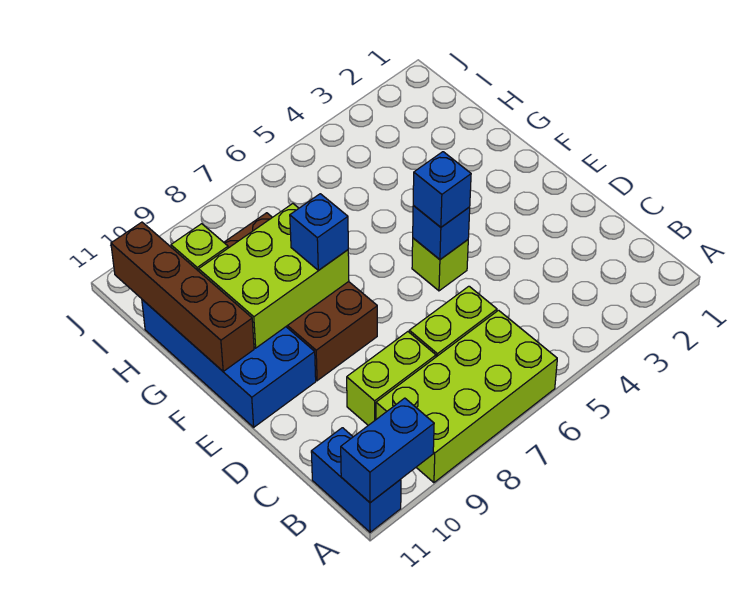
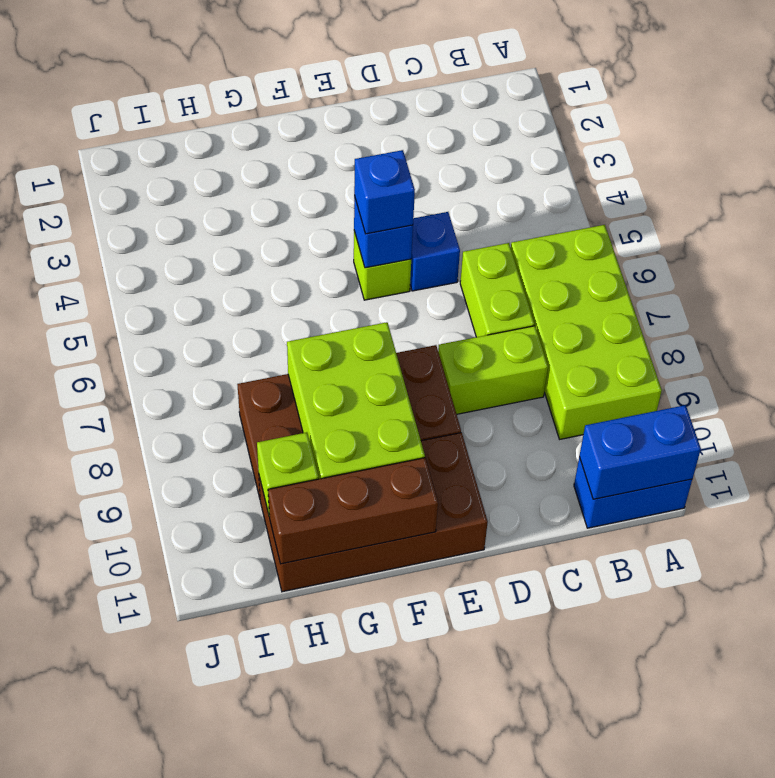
blue brick A10:A11 level 2 -> blue brick A11:B11 level 2
lime brick C8:C9 level 1 -> lime brick C8:D8 level 1
blue brick E10:H11 level 1 -> brown brick E10:H11 level 1
blue brick F8 level 3 -> blue brick D5 level 1
brown brick F11:I11 level 2 -> brown brick F11:H11 level 2

